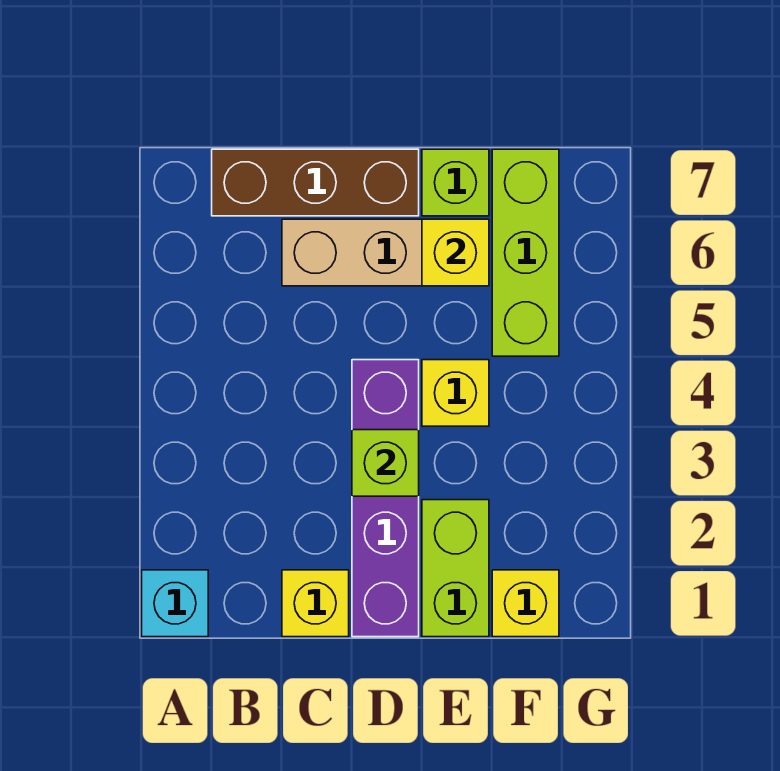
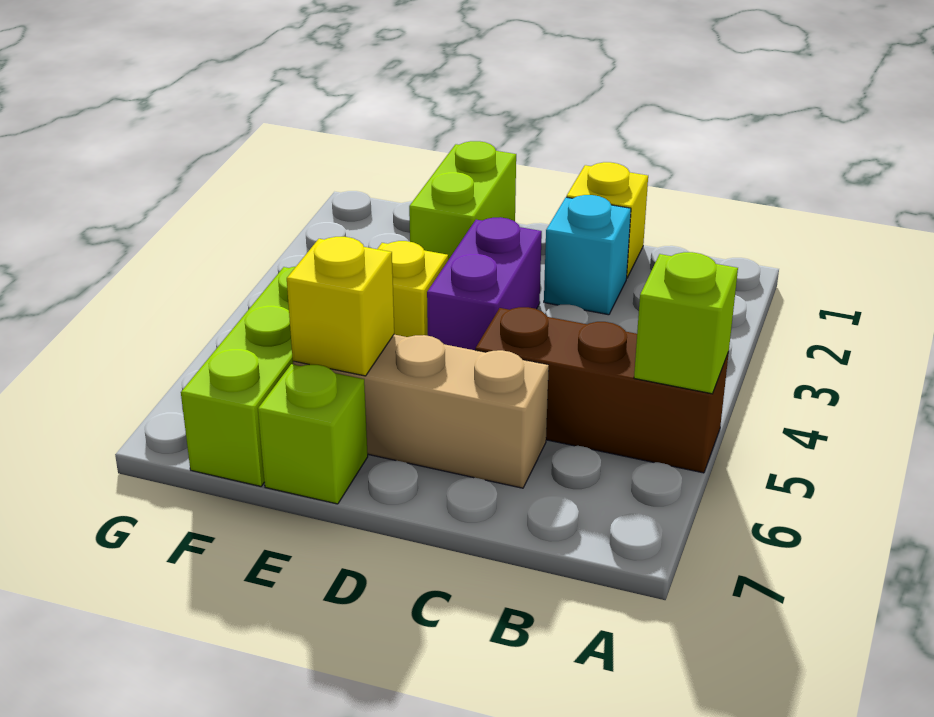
cyan brick A1 level 1 -> cyan brick C2 level 1
brown brick B7:D7 level 1 -> brown brick A5:C5 level 1
purple brick D1:D4 level 1 -> purple brick D3:D4 level 1
lime brick D3 level 2 -> lime brick A5 level 2
yellow brick F1 level 1 -> none

